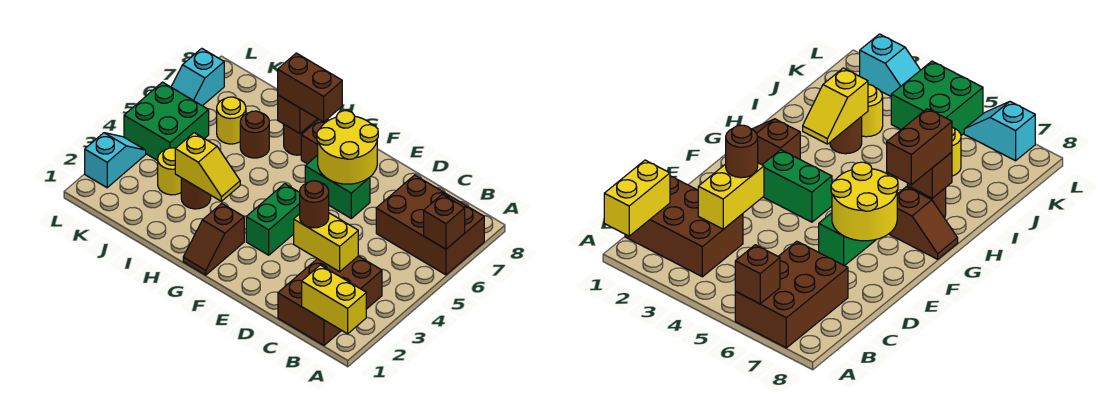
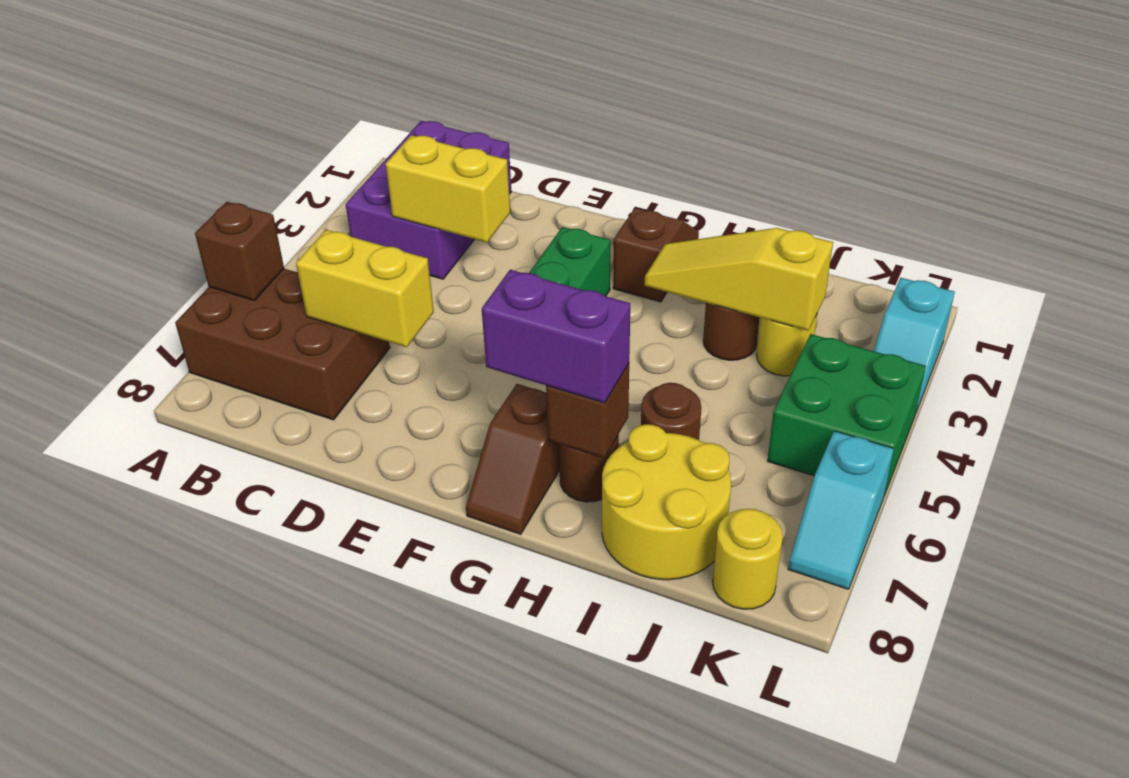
yellow brick A1:B1 level 2 -> yellow brick C6:D6 level 2
brown brick B1:C3 level 1 -> purple brick B1:C3 level 1
brown round brick D3 level 3 -> none
green brick E6:F6 level 1 -> none
yellow round brick E6:F7 level 2 -> yellow round brick I7:J8 level 1
brown brick G7:H7 level 3 -> purple brick G7:H7 level 3
yellow slope H3:I3 level 2 top I -> yellow slope H3:J3 level 2 top J
yellow round brick J6 level 1 -> yellow round brick K8 level 1
cyan slope L6:L7 level 1 top 7 -> cyan slope L6:L7 level 1 top 6

